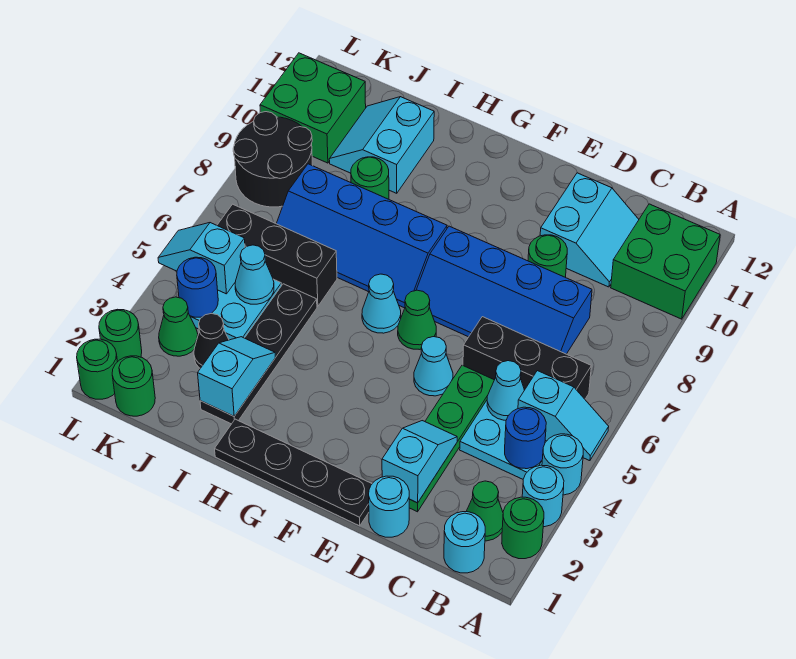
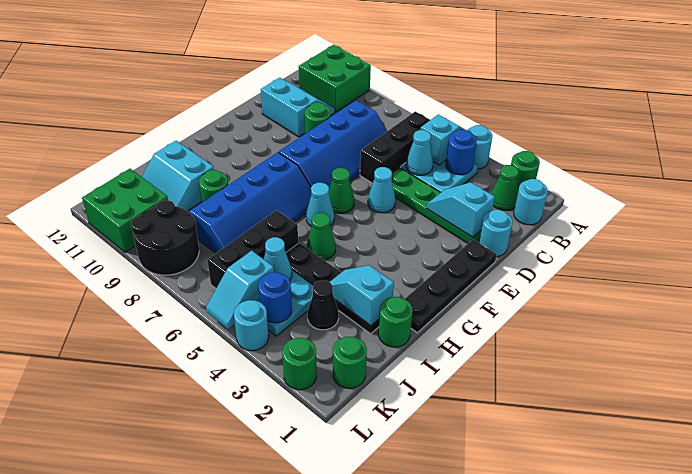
cyan round brick A3 level 1 -> cyan round brick L4 level 1
green cone K3 level 1 -> green cone H5 level 1
green round brick L1 level 1 -> green round brick I1 level 1

